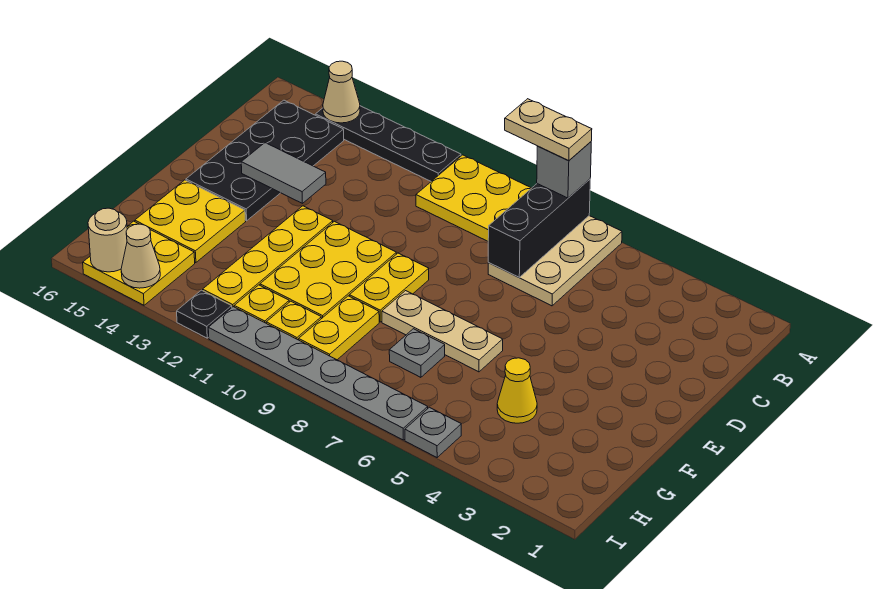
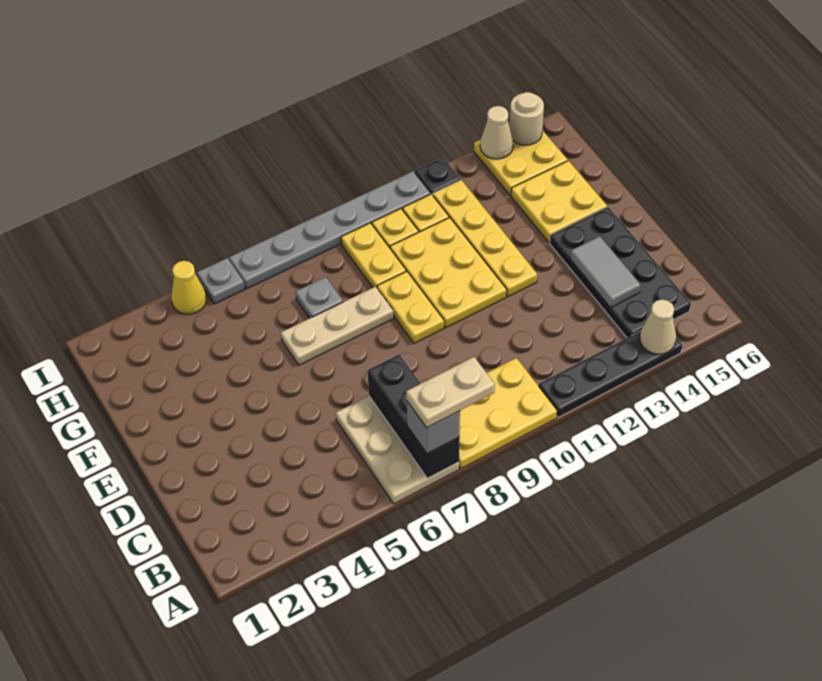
grey tile D13:D14 level 2 -> grey tile C14:D14 level 2
yellow cone G4 level 1 -> yellow cone I4 level 1

